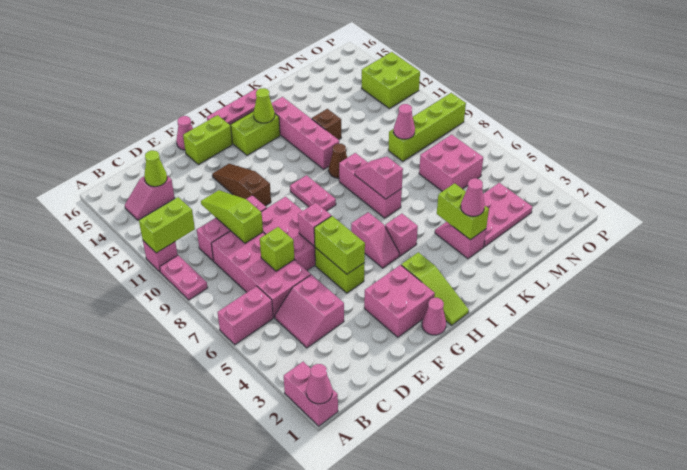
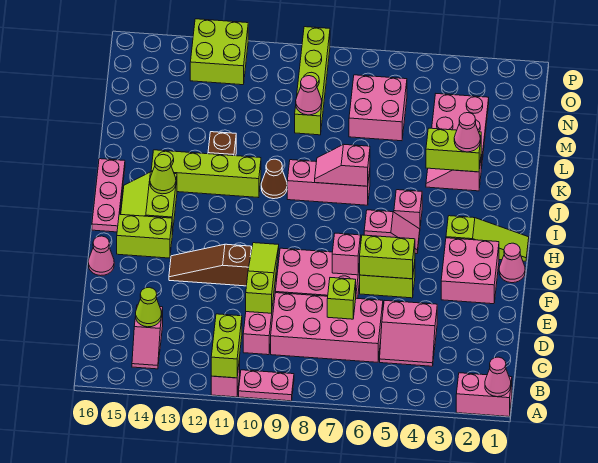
pink brick A6:B6 level 1 -> none
lime slope D9:D11 level 2 top 9 -> lime slope D10:F10 level 2 top D
lime brick F15:G15 level 1 -> lime brick G14:G15 level 1
pink plate H9:H10 level 1 -> none
pink brick J11:J14 level 1 -> lime brick J11:J14 level 1

